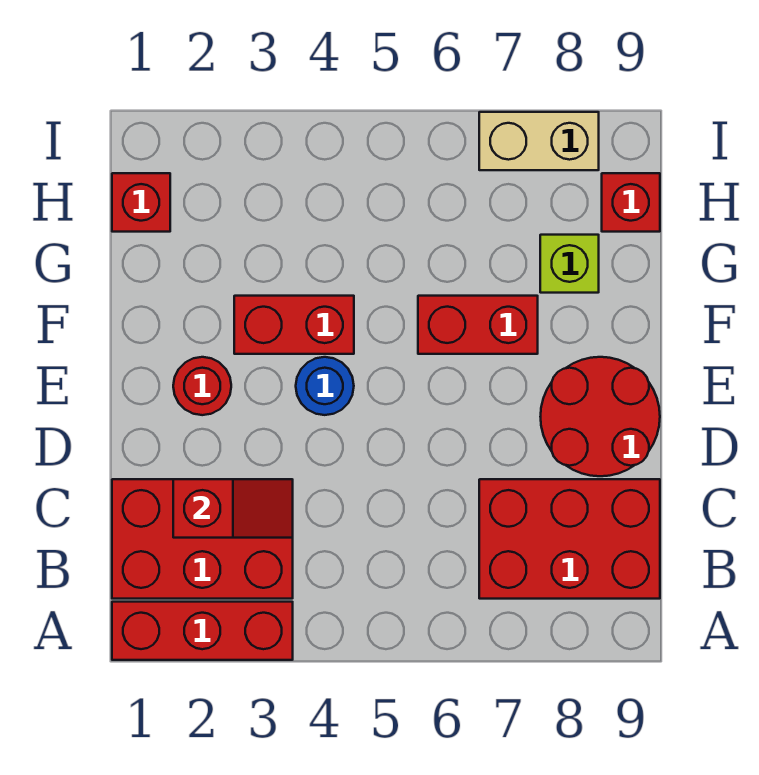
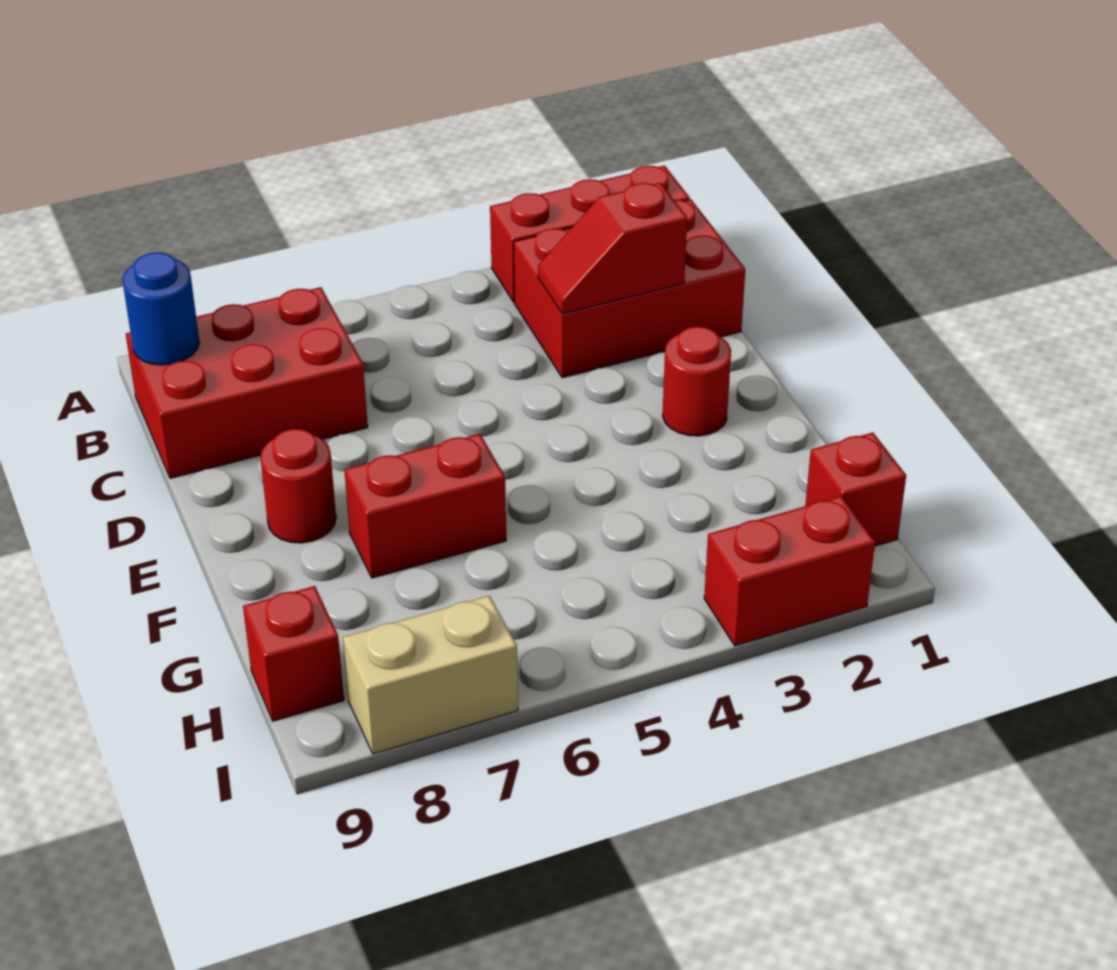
red round brick D8:E9 level 1 -> red round brick E8 level 1
blue round brick E4 level 1 -> blue round brick B9 level 2
red brick F3:F4 level 1 -> red brick I2:I3 level 1
lime brick G8 level 1 -> none

